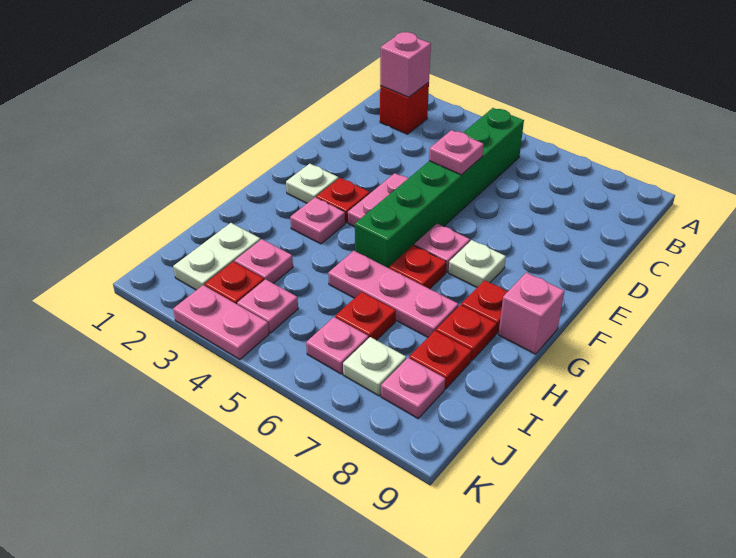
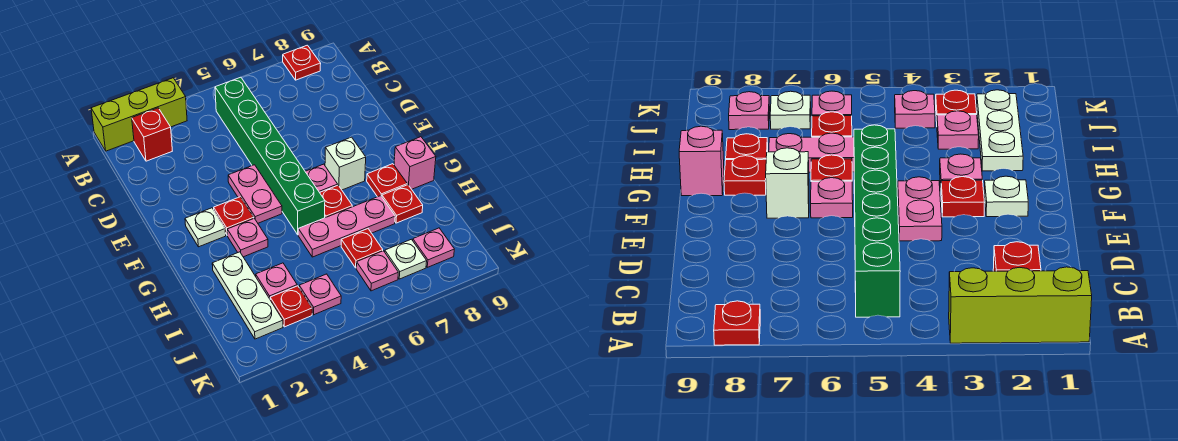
none -> lime brick A1:A3 level 1
pink brick B2 level 2 -> none
pink plate D5 level 2 -> none
white plate F7 level 1 -> white brick F7 level 1
white plate I2:J2 level 1 -> white plate H2:J2 level 1
red plate I8 level 1 -> red plate A8 level 1
pink plate K3:K4 level 1 -> none

